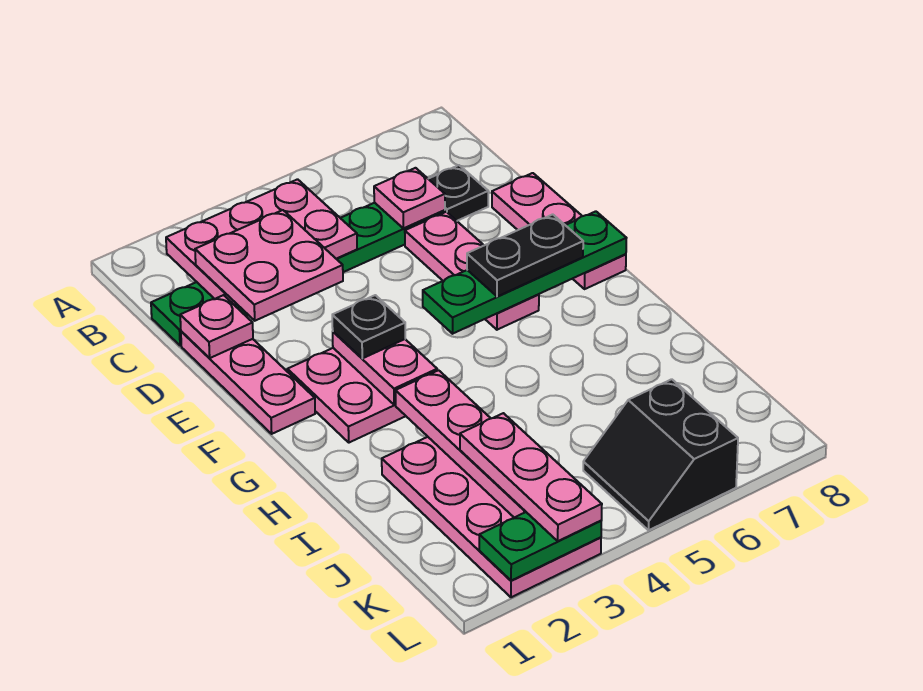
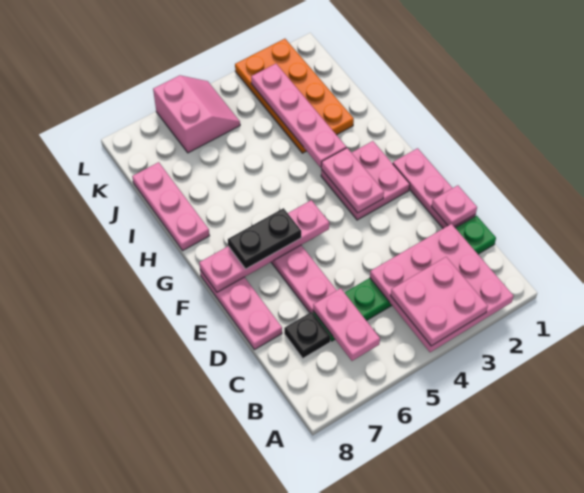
pink plate B2:C4 level 2 -> pink plate A2:C4 level 2
pink plate C2:D3 level 3 -> pink plate A3:B4 level 3
pink plate C6 level 2 -> pink plate B6:C6 level 2
black plate F3 level 3 -> none
green plate F5:F8 level 2 -> pink plate F5:F8 level 2
pink plate I2:L3 level 1 -> orange plate I2:L3 level 1
pink plate J3:L3 level 3 -> pink plate H8:J8 level 1
black slope K5:L6 level 1 top 6 -> pink slope K5:L6 level 1 top 6
green plate L2:L3 level 2 -> none

